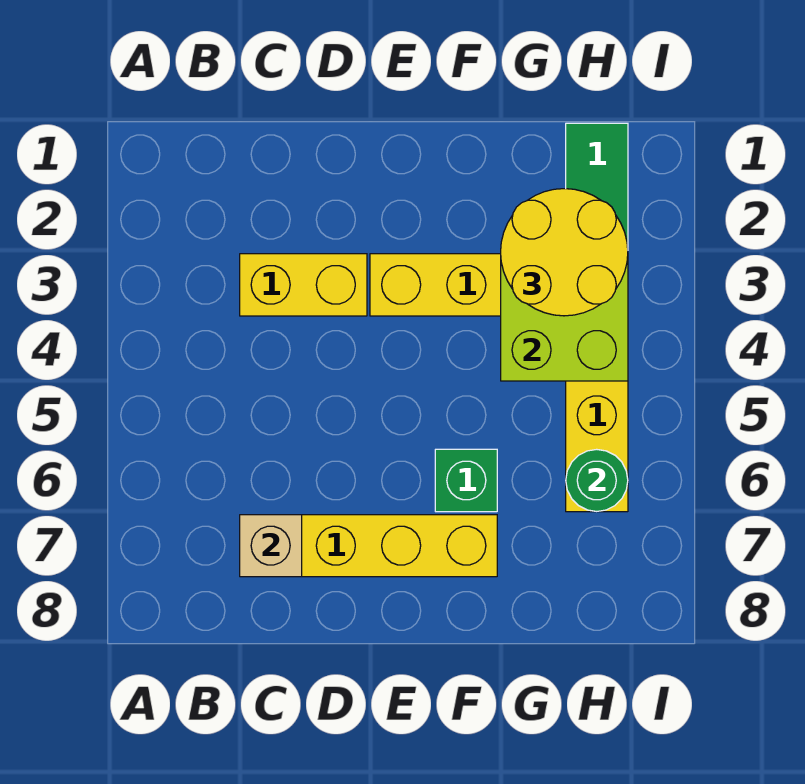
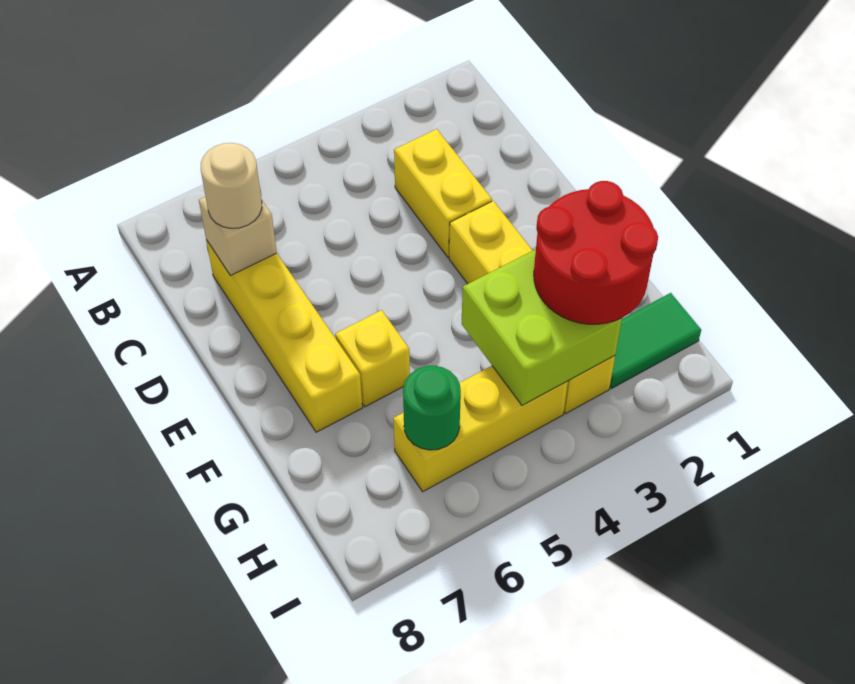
none -> tan round brick C7 level 3
green brick F6 level 1 -> yellow brick F6 level 1
yellow round brick G2:H3 level 3 -> red round brick G2:H3 level 3

